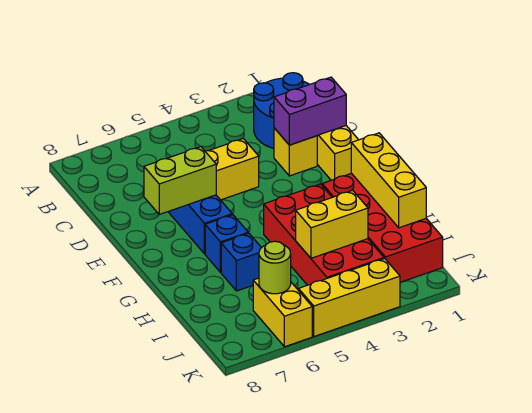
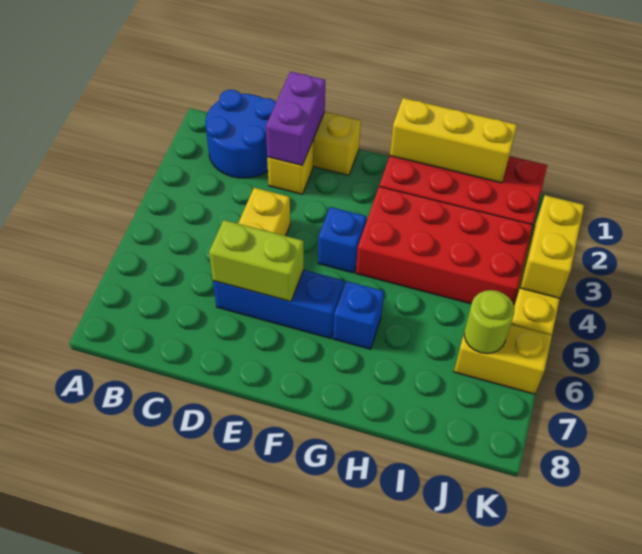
lime brick E6:E7 level 2 -> lime brick D6:E6 level 2
blue brick H6 level 1 -> blue brick F4 level 1
yellow brick I3:I4 level 2 -> yellow brick K3:K4 level 2

